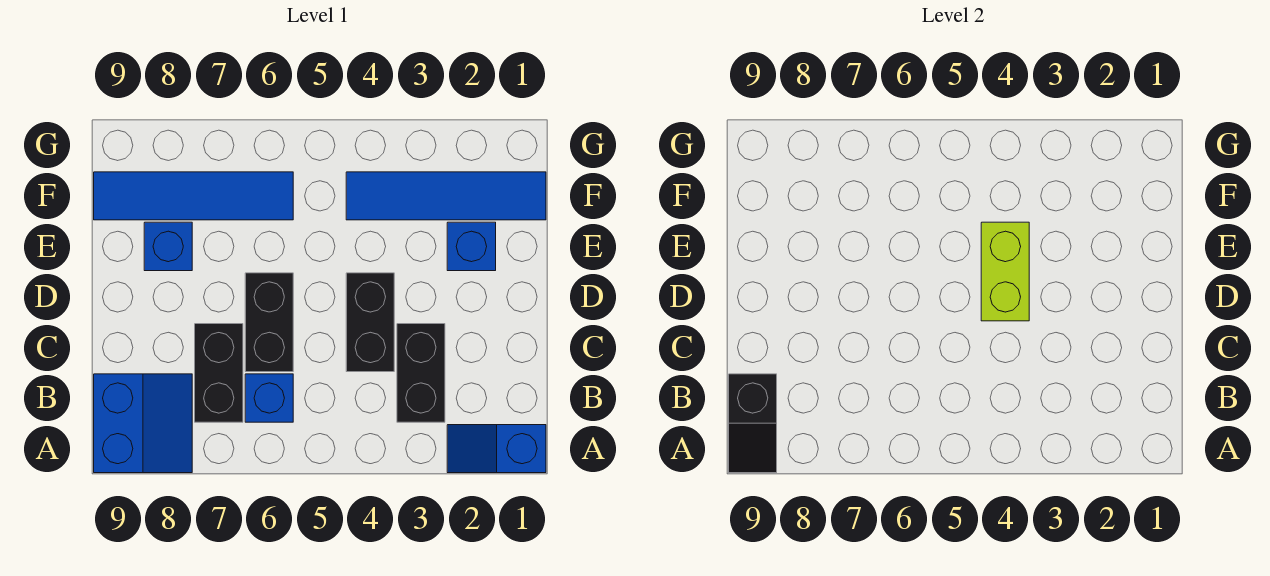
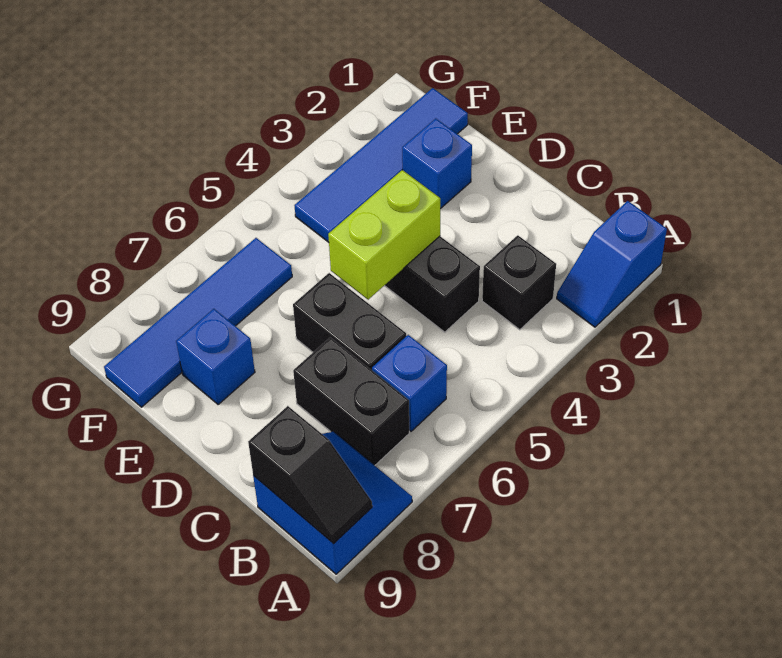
black brick B3:C3 level 1 -> black brick B3 level 1
lime brick D4:E4 level 2 -> lime brick D4:D5 level 2

